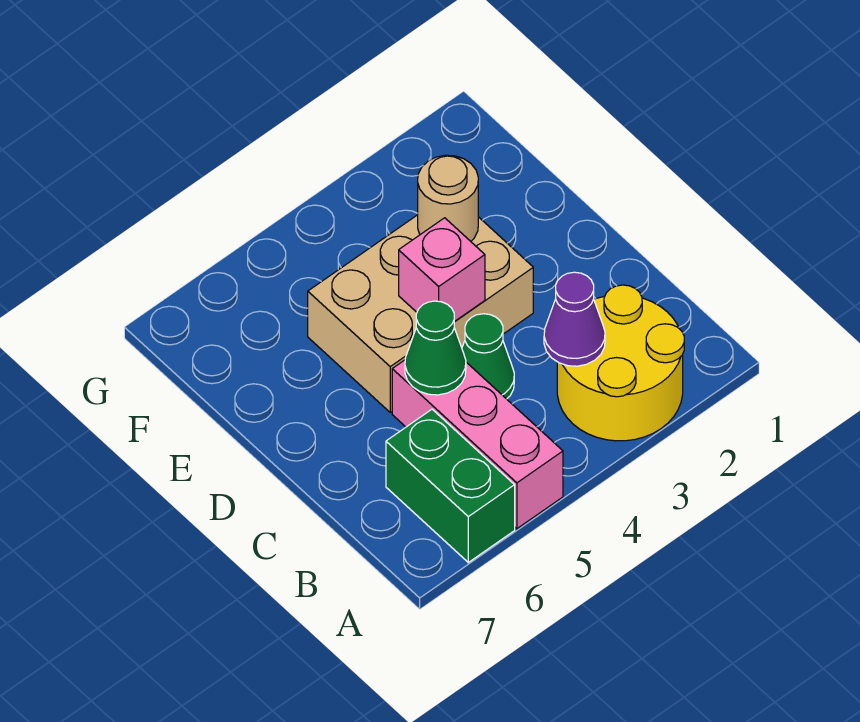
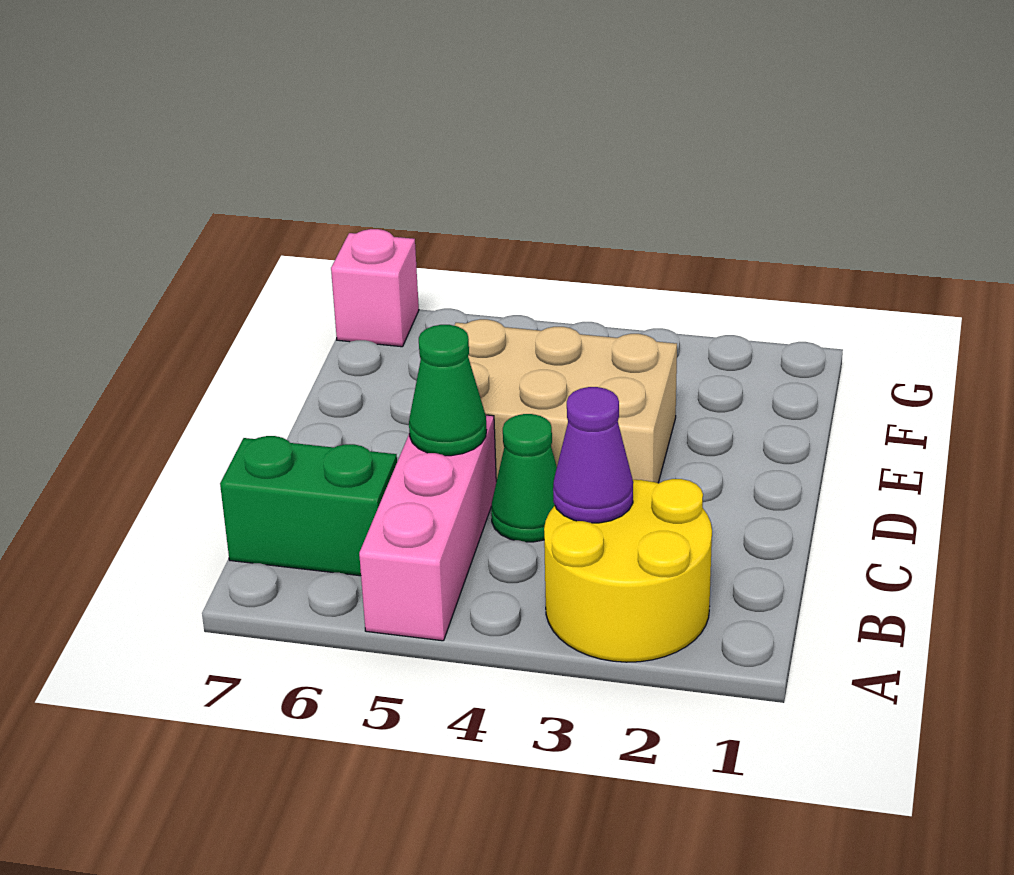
green brick A6:B6 level 1 -> green brick B6:B7 level 1
pink brick D4 level 2 -> pink brick G7 level 1
tan round brick E3 level 2 -> none

